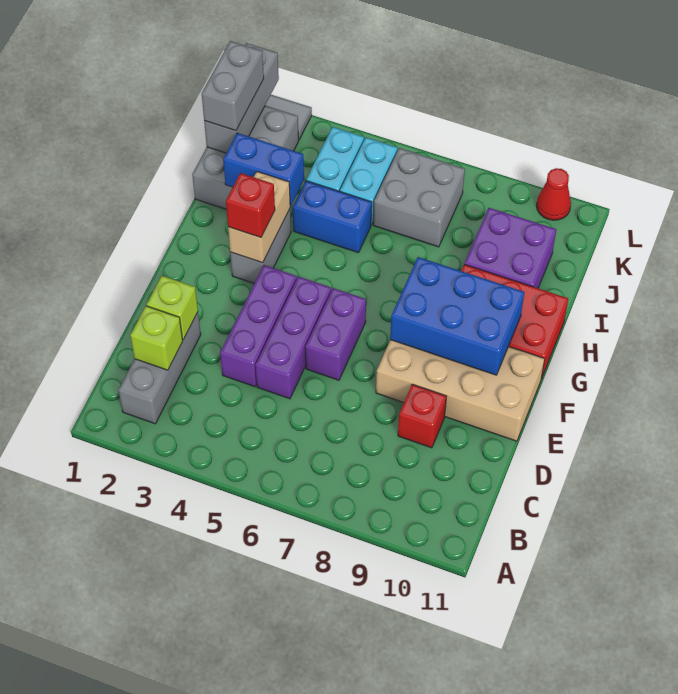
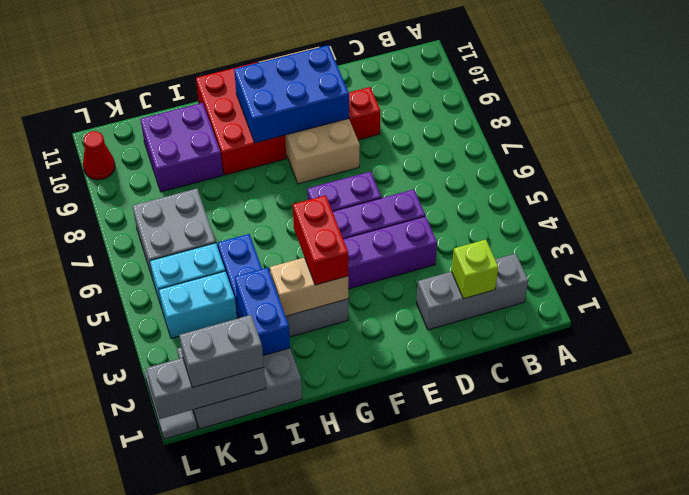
lime brick D2 level 2 -> none
blue brick F8:G10 level 2 -> blue brick E9:G10 level 2
red brick G3 level 3 -> red brick G3:G4 level 3

